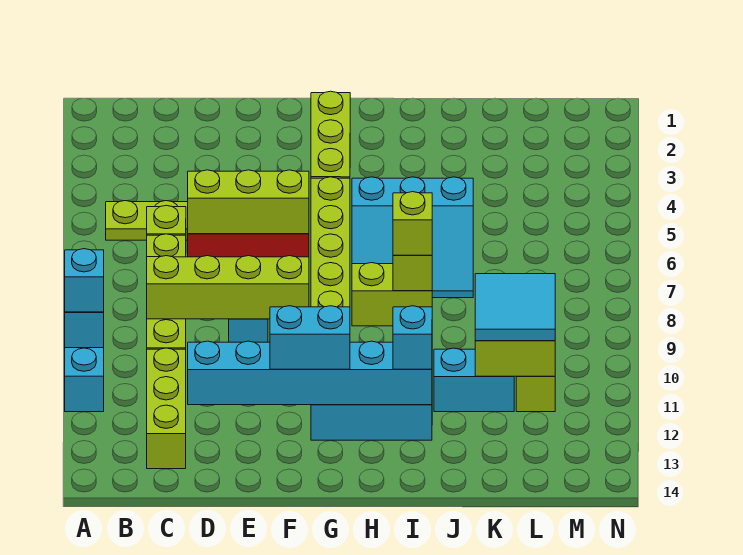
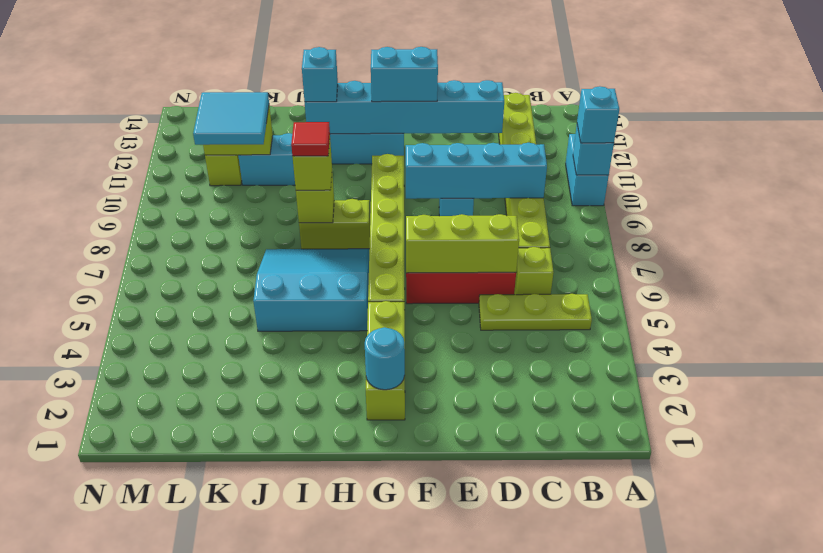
lime brick C9:F9 level 2 -> cyan brick C9:F9 level 2
none -> cyan round brick G2 level 2
none -> red tile I8 level 4

